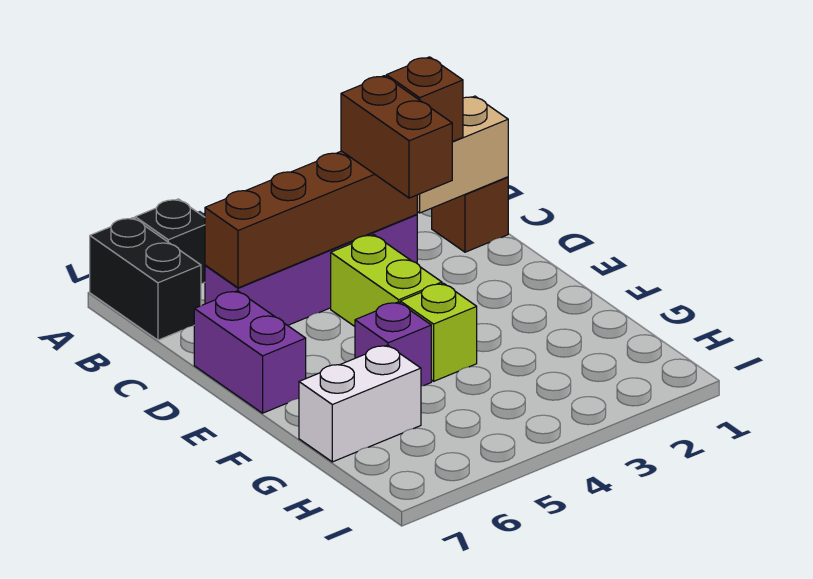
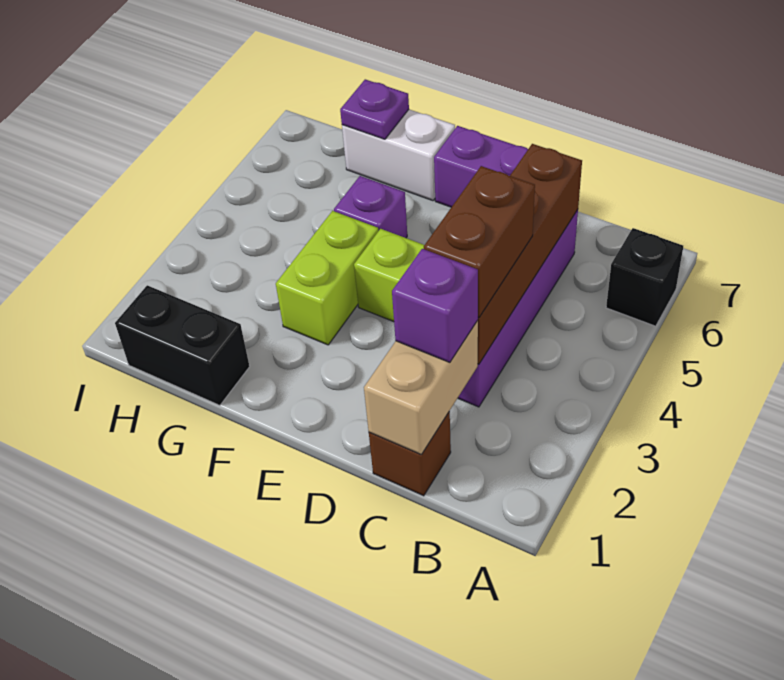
black brick A7:B7 level 1 -> black brick G1:H1 level 1
brown brick C2 level 3 -> purple brick C2 level 3
brown brick C3:D3 level 3 -> brown brick C3:C4 level 3
lime brick F4 level 1 -> lime brick F3:F4 level 1
white brick G6:G7 level 1 -> white brick F7:G7 level 1
none -> purple plate G7 level 2

